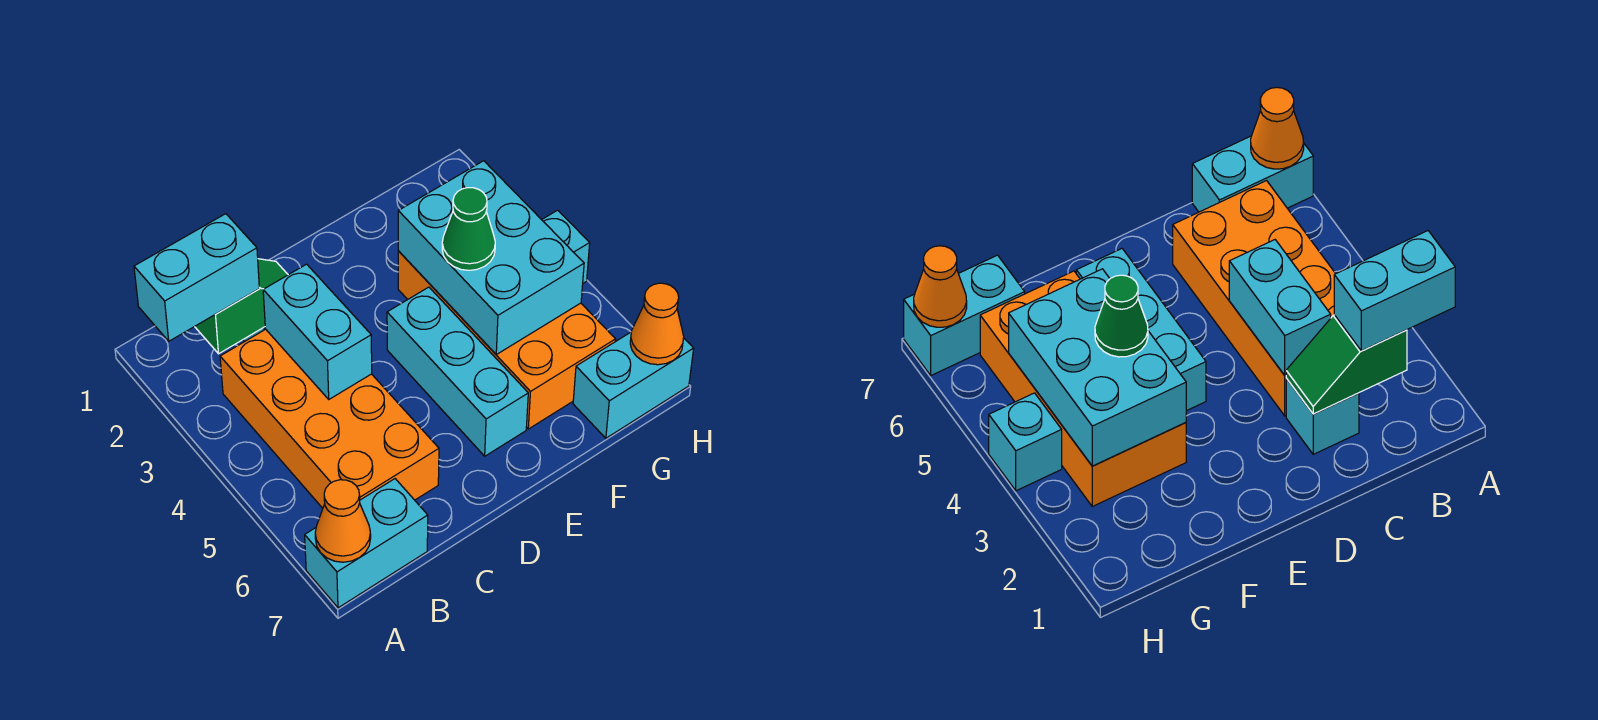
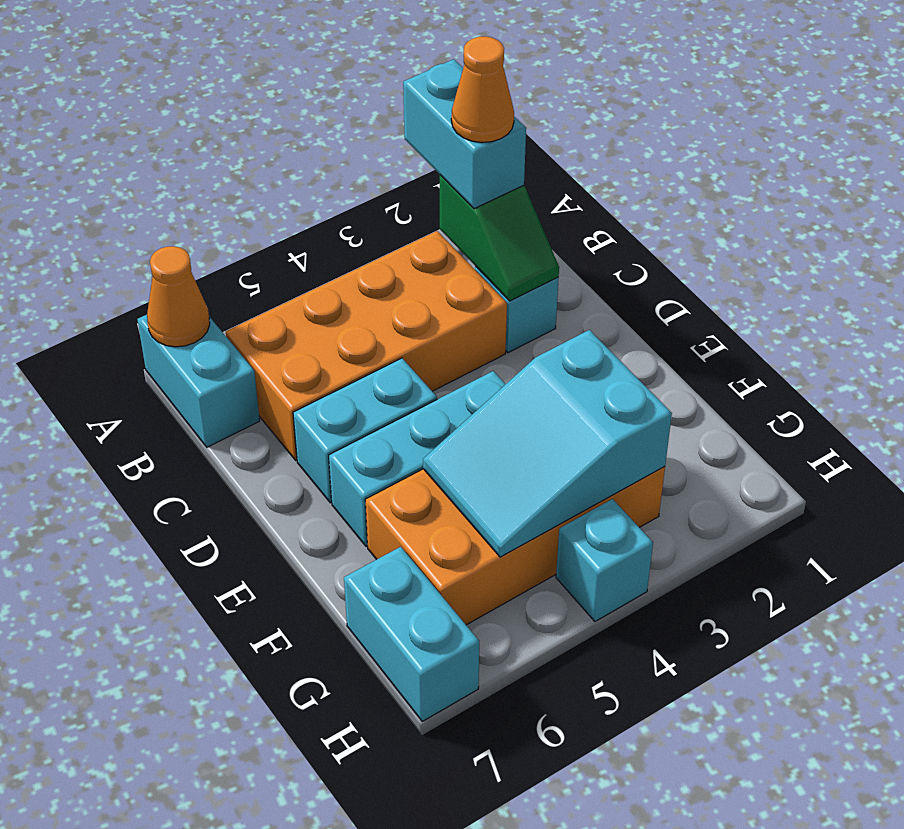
cyan brick C3:C4 level 2 -> cyan brick D5:D6 level 1
cyan brick F3:G5 level 2 -> cyan slope F3:G5 level 2 top 3
green cone F4 level 3 -> none
orange cone H7 level 2 -> orange cone B2 level 4

